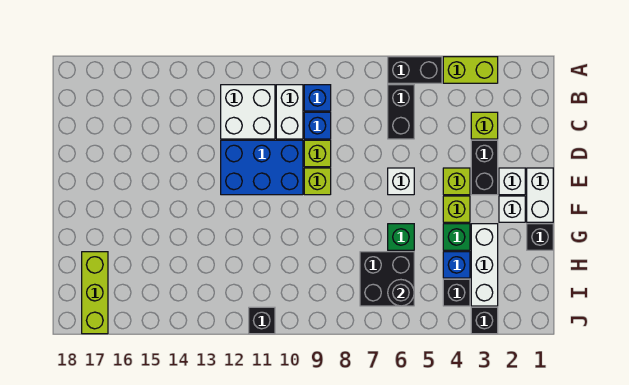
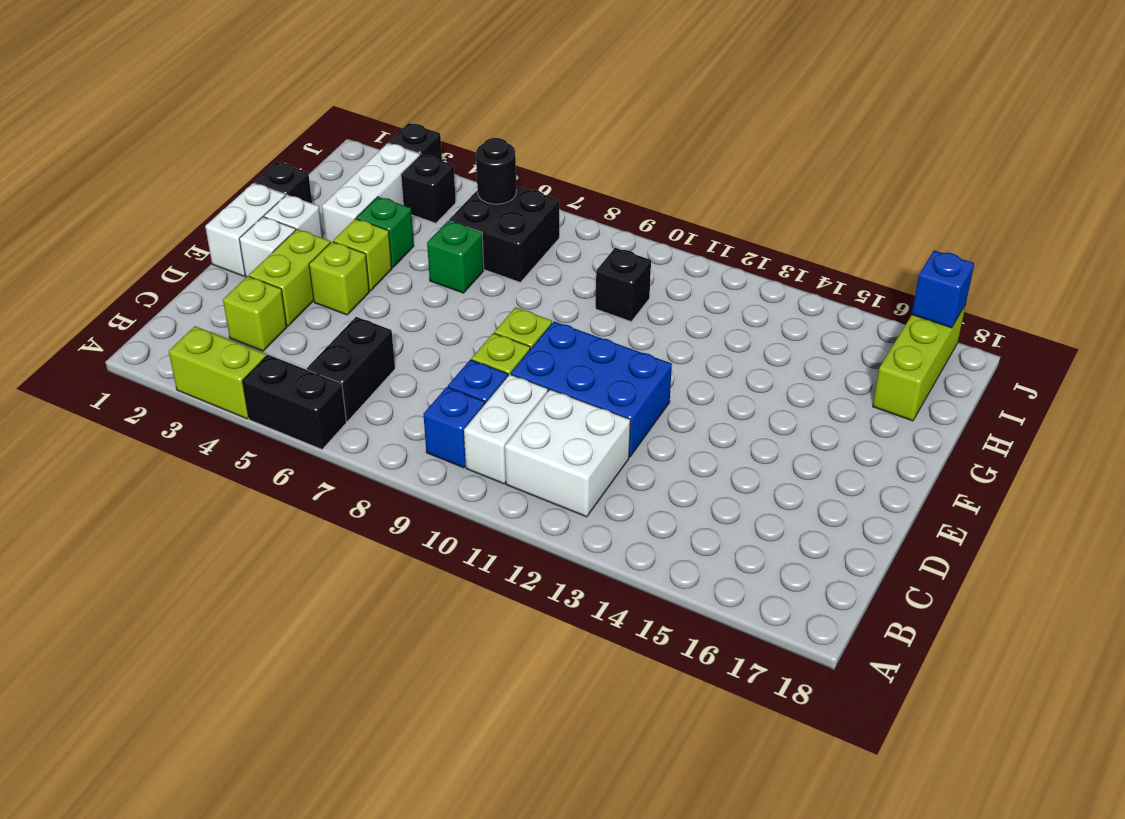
black brick D3:E3 level 1 -> lime brick D3:E3 level 1
white brick E6 level 1 -> none
blue brick H4 level 1 -> blue brick J17 level 2
black brick J11 level 1 -> black brick H10 level 1

